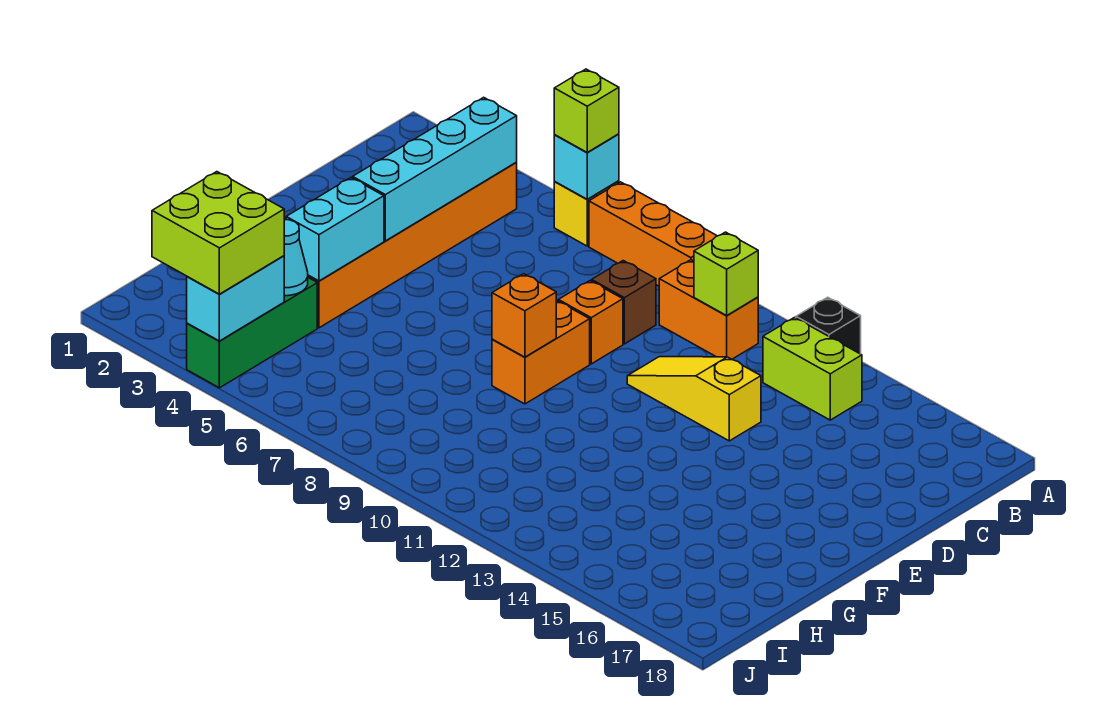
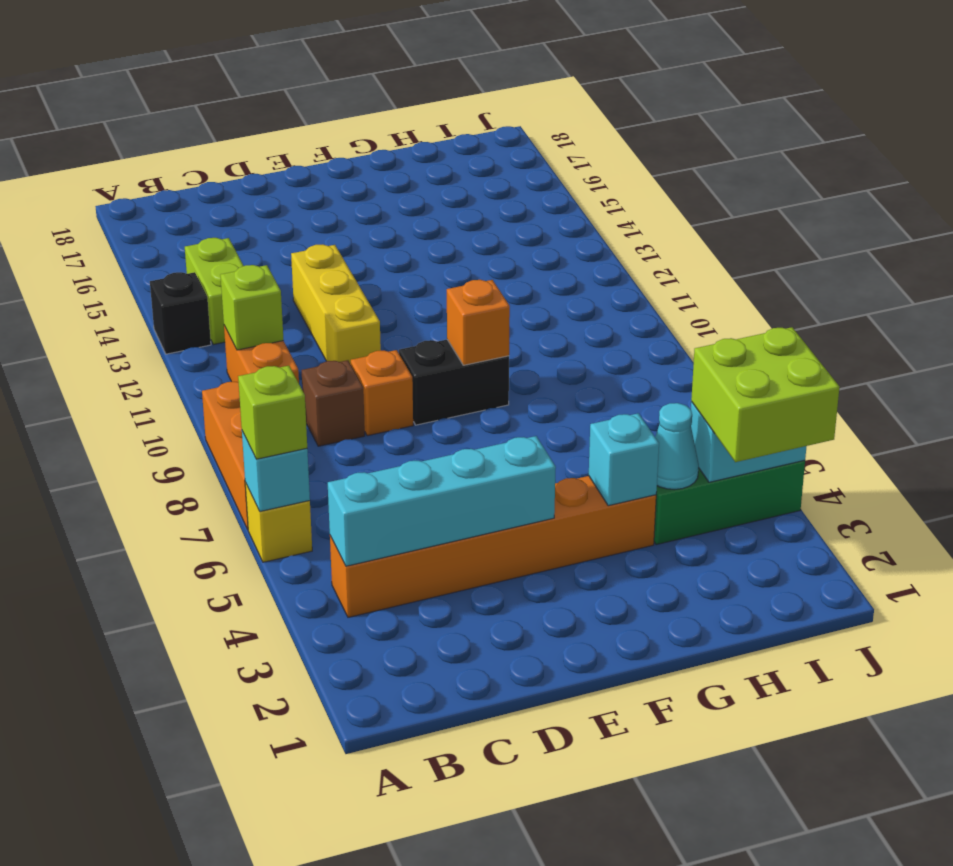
yellow slope D11:D13 level 1 top 13 -> yellow brick D11:D13 level 1
orange brick E9:F9 level 1 -> black brick E9:F9 level 1
cyan brick F4:G4 level 2 -> cyan brick G4 level 2

